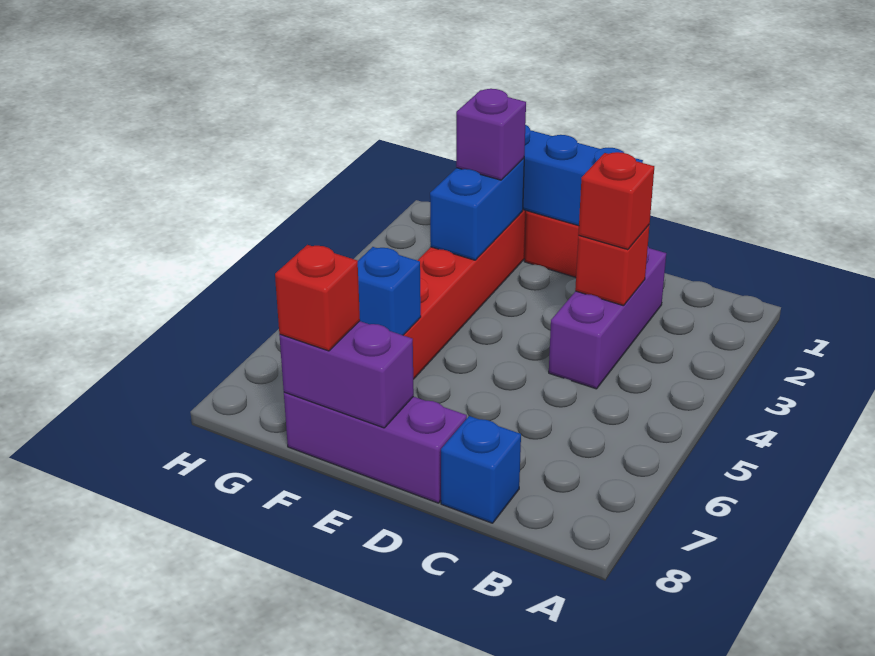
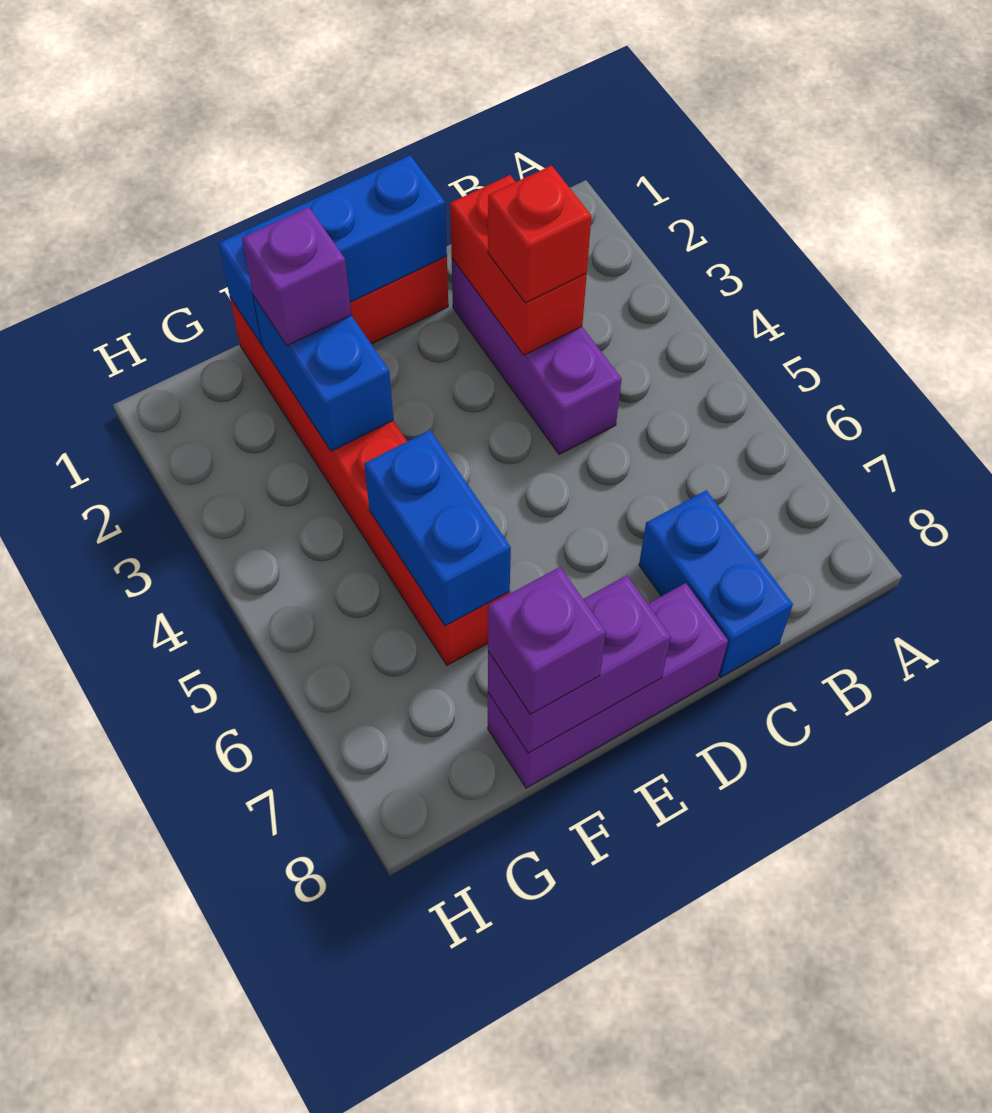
red brick C3 level 2 -> red brick C2:C3 level 2
blue brick C8 level 1 -> blue brick C7:C8 level 1
blue brick F6 level 2 -> blue brick F5:F6 level 2
red brick F8 level 3 -> purple brick F8 level 3

